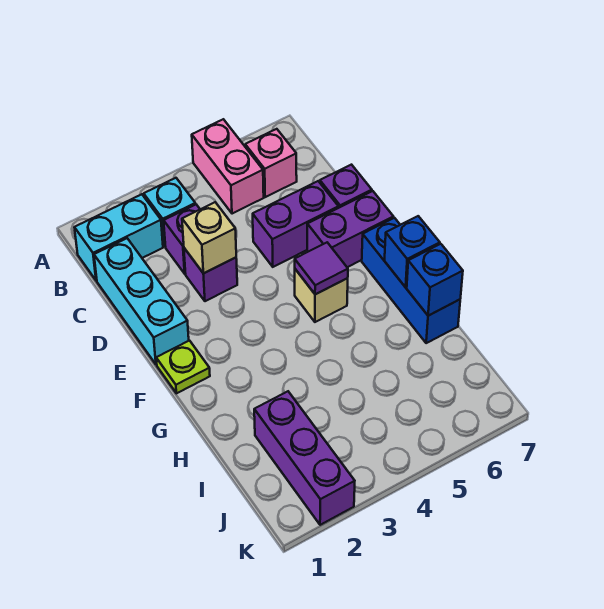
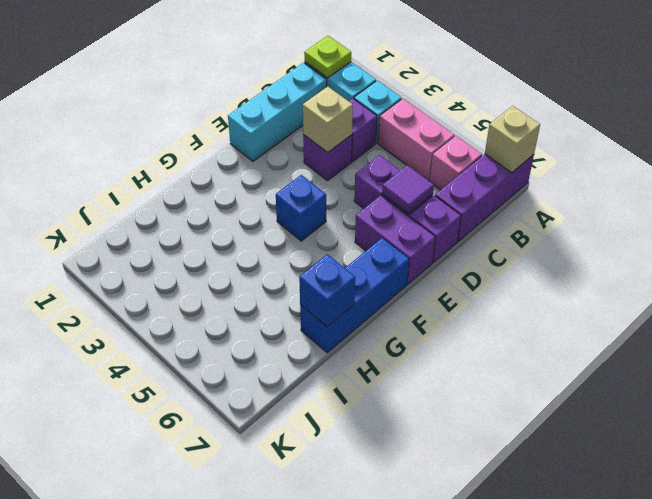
pink brick A5:B5 level 1 -> pink brick B4:B5 level 1
lime plate F1 level 1 -> lime plate B1 level 2
tan brick F5 level 1 -> tan brick A7 level 2
purple tile F5 level 2 -> purple tile D6 level 2
blue brick G7 level 2 -> blue brick F4 level 1
purple brick I2:K2 level 1 -> purple brick A7:C7 level 1

